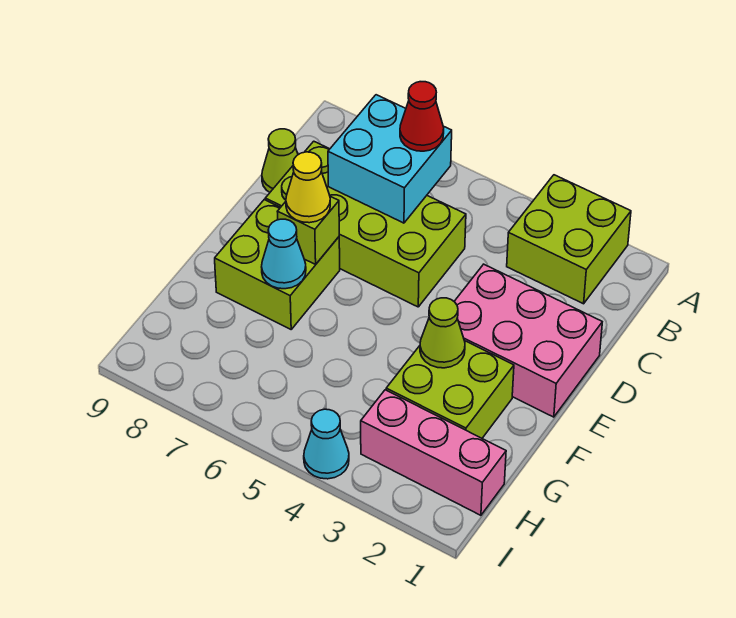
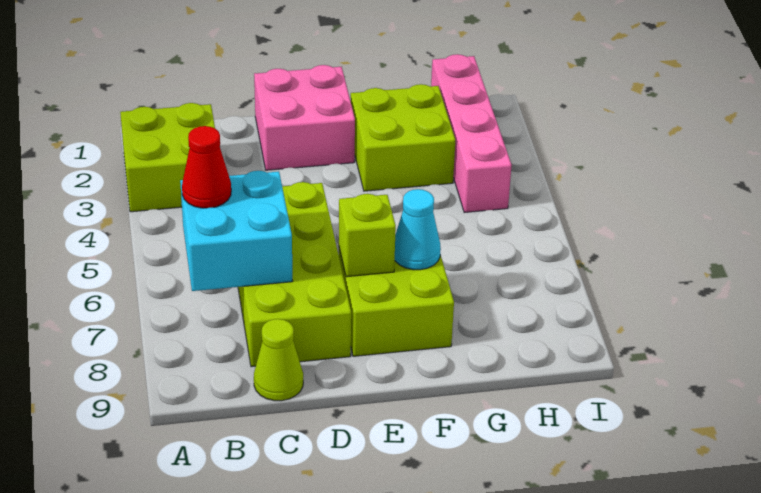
pink brick D1:E3 level 1 -> pink brick D1:E2 level 1
yellow cone E7 level 3 -> none
lime cone F3 level 2 -> none
pink brick H1:H3 level 1 -> pink brick H1:H4 level 1
cyan cone I4 level 1 -> none

